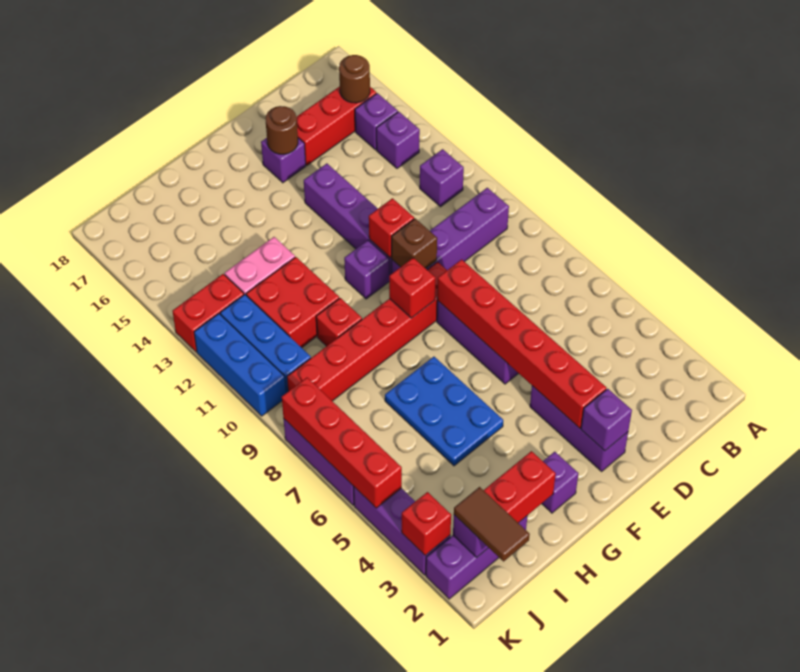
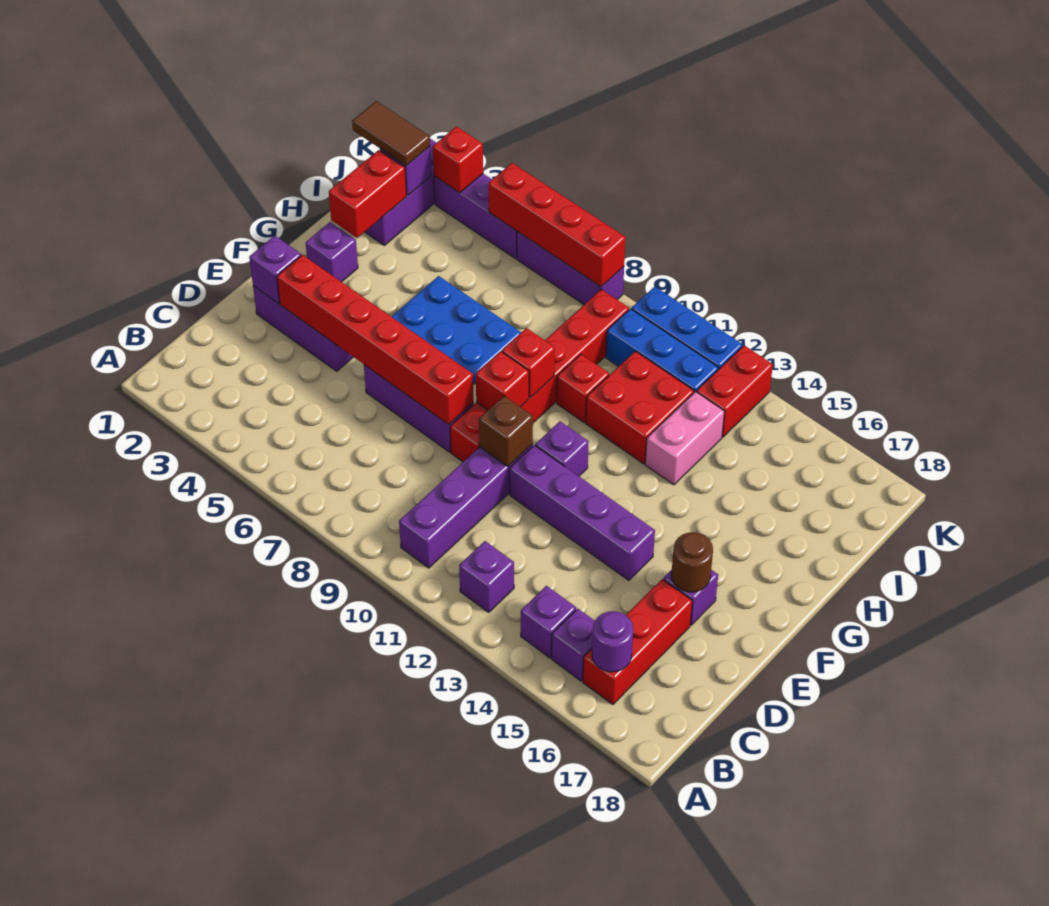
brown round brick B16 level 2 -> purple round brick B16 level 2
red brick E11 level 2 -> red brick G9 level 2

